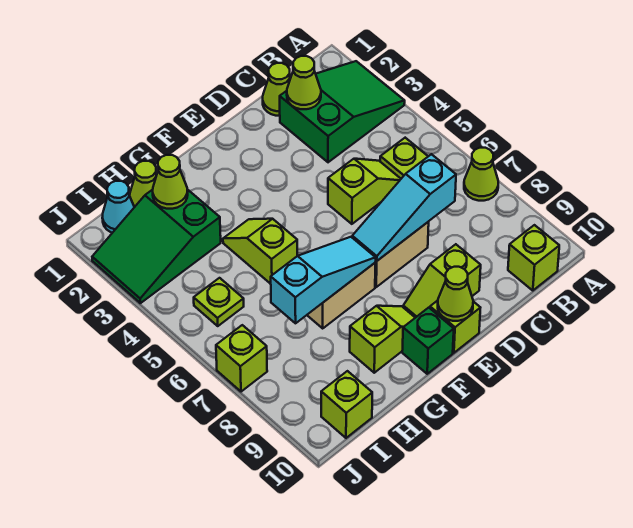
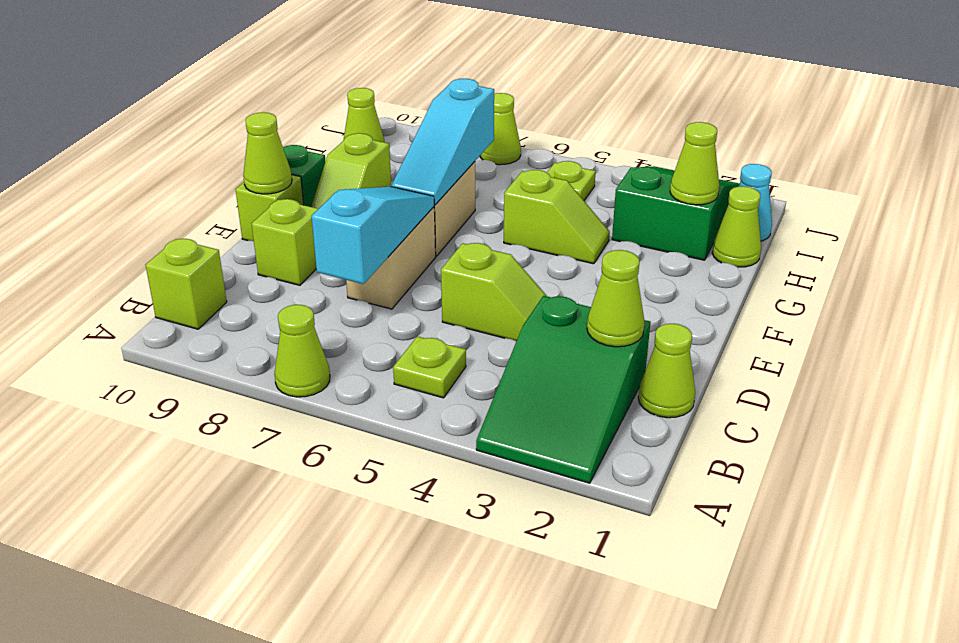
lime slope C5:D5 level 1 top D -> lime slope D4:D5 level 1 top 5
lime brick I10 level 1 -> lime cone I10 level 1
lime brick J7 level 1 -> lime cone J7 level 1

